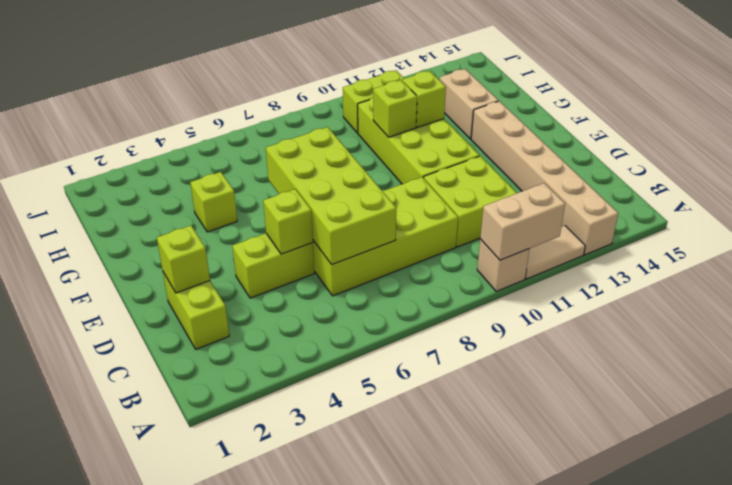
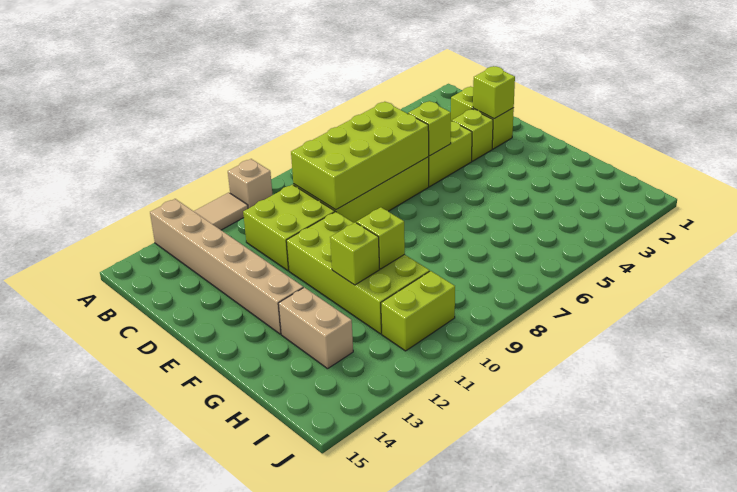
tan brick A10:A11 level 2 -> none
lime brick C6:F7 level 2 -> lime brick C6:D9 level 2
lime brick G4 level 1 -> lime brick D3 level 1

